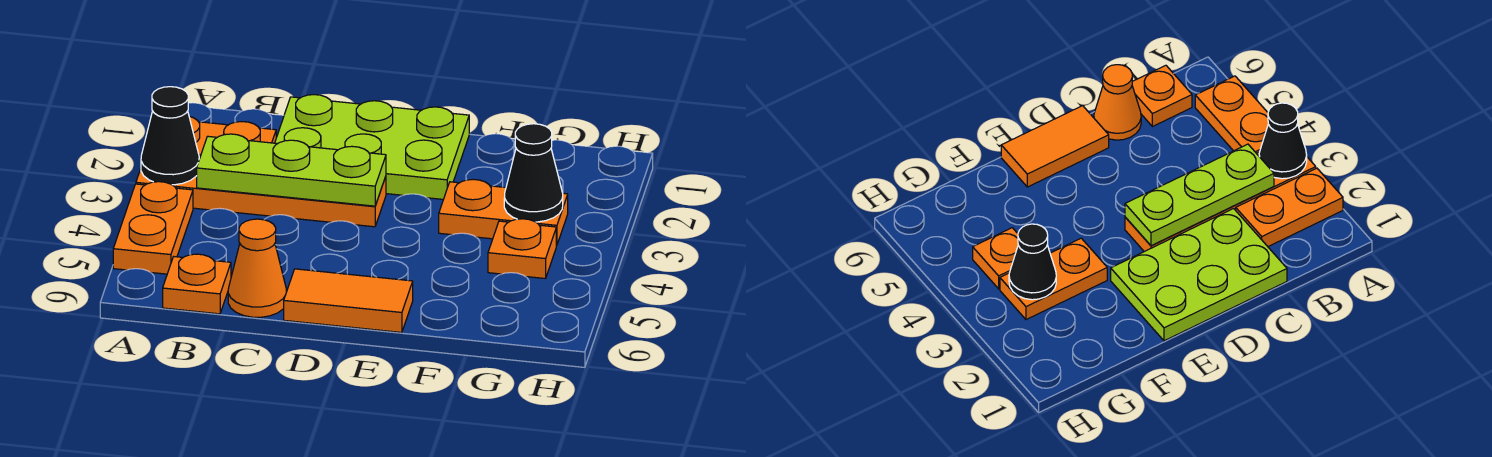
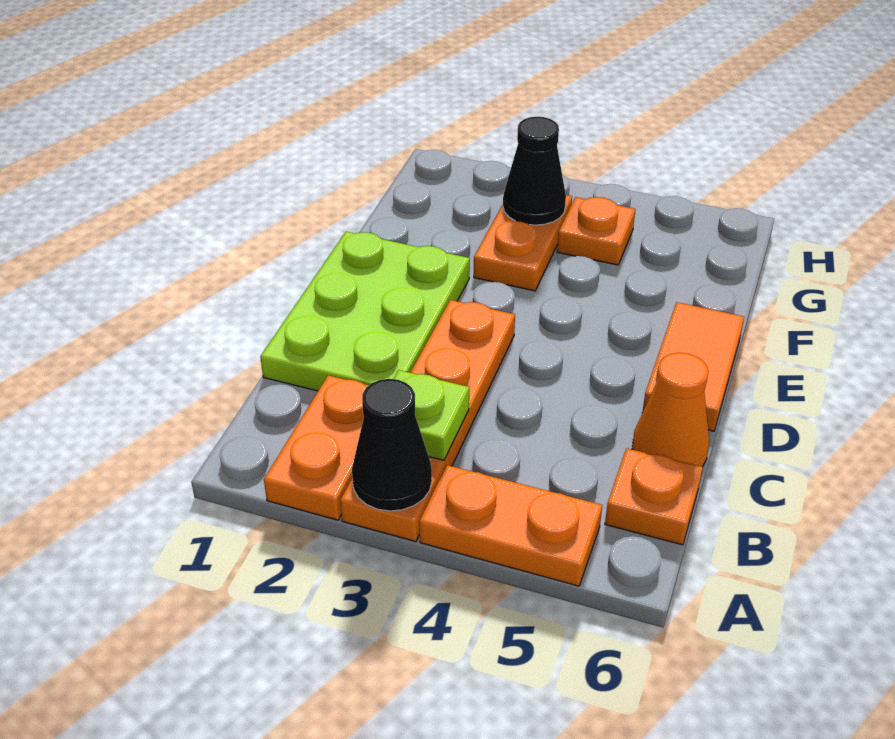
lime plate B3:D3 level 2 -> lime plate B3 level 2

